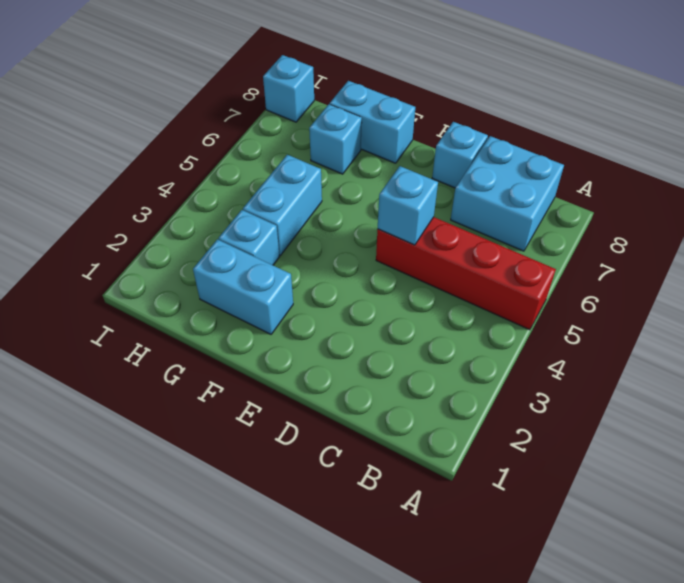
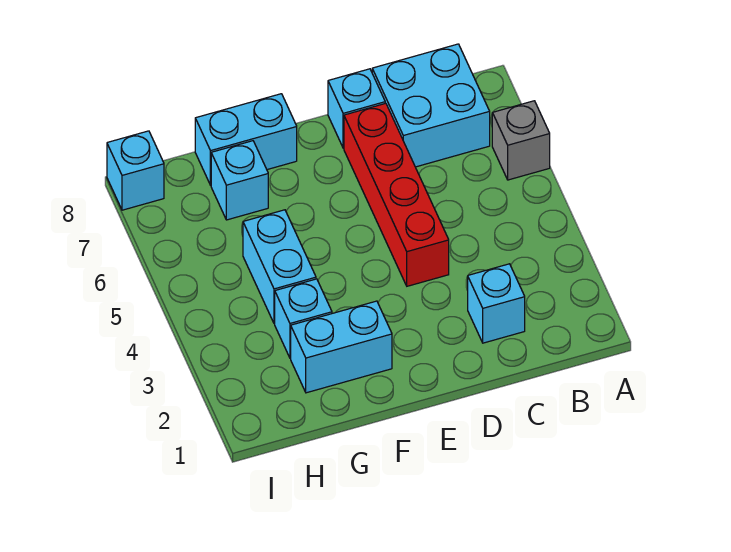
red brick A5:D5 level 1 -> red brick D4:D7 level 1
none -> grey brick A6 level 1
cyan brick D5 level 2 -> cyan brick C2 level 1

